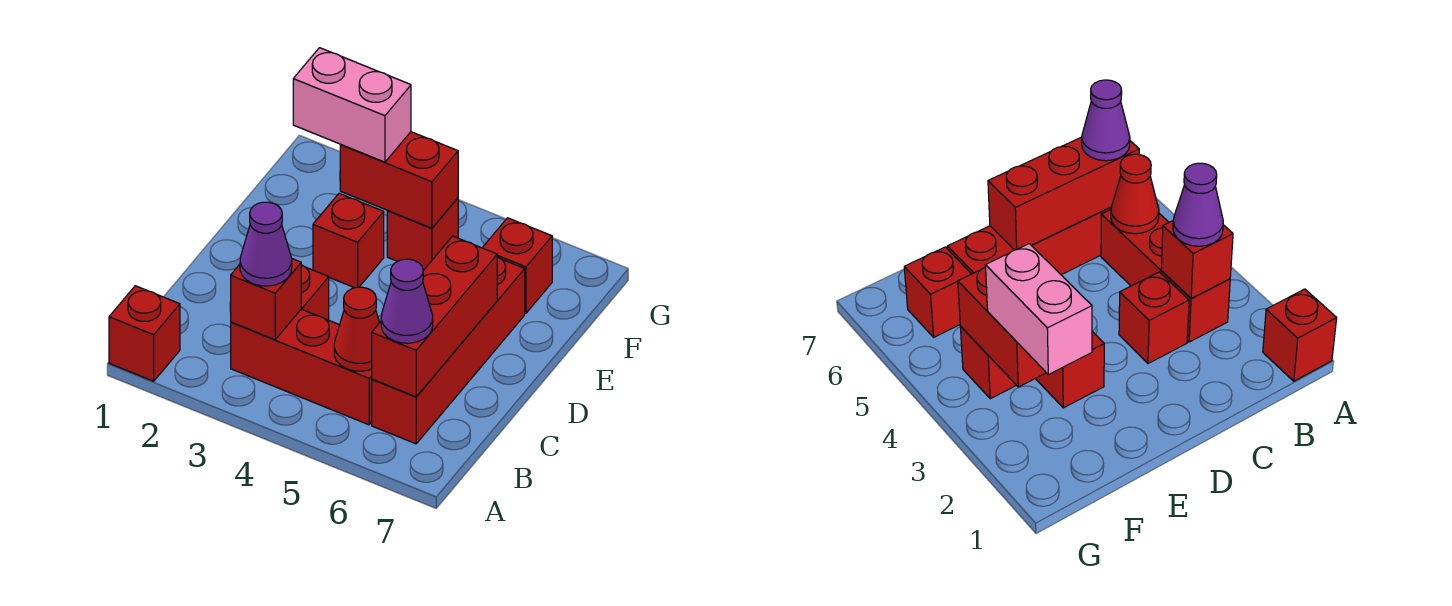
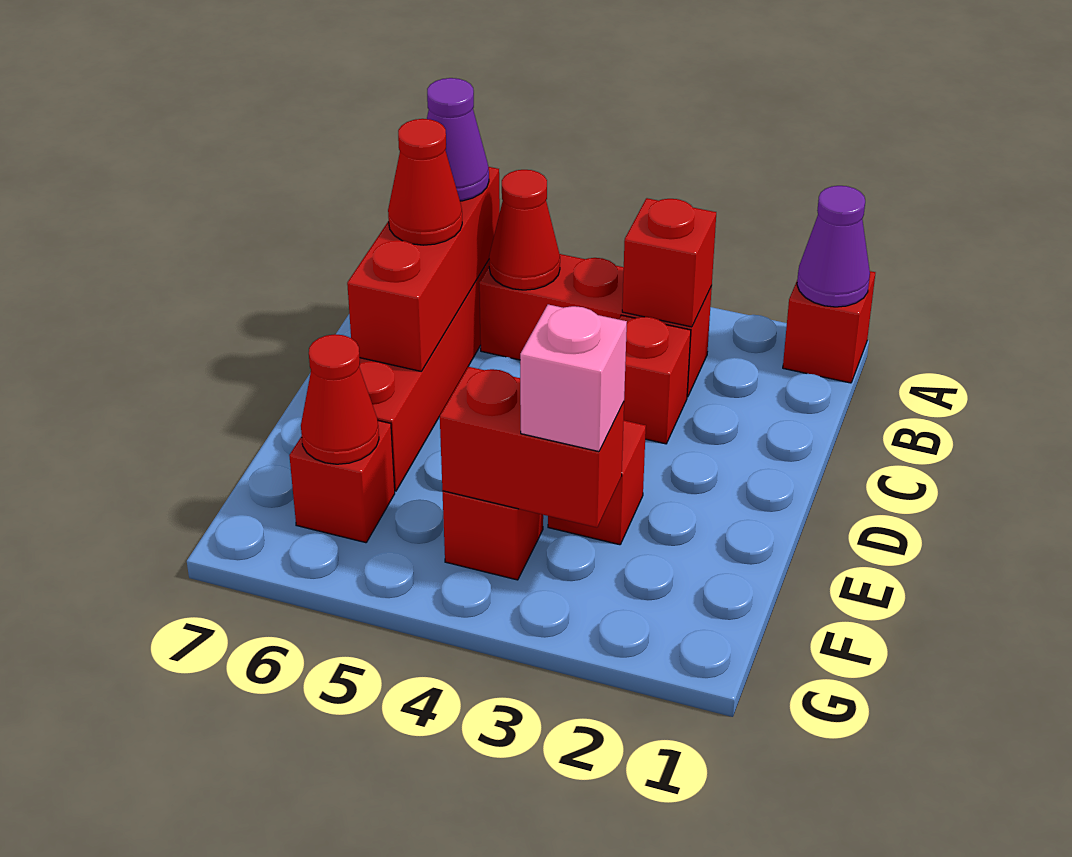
purple cone B3 level 3 -> purple cone A1 level 2
none -> red cone C6 level 3
pink brick F2:F3 level 3 -> pink brick F3 level 3
none -> red cone F6 level 2

